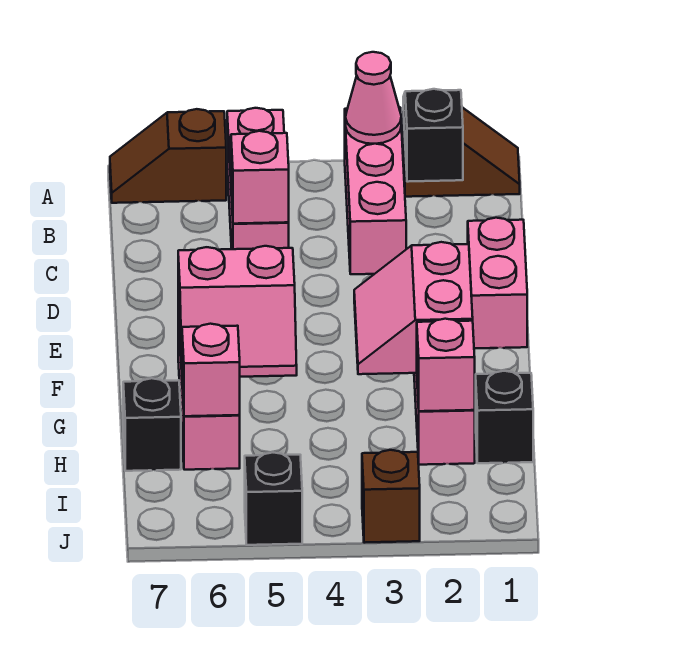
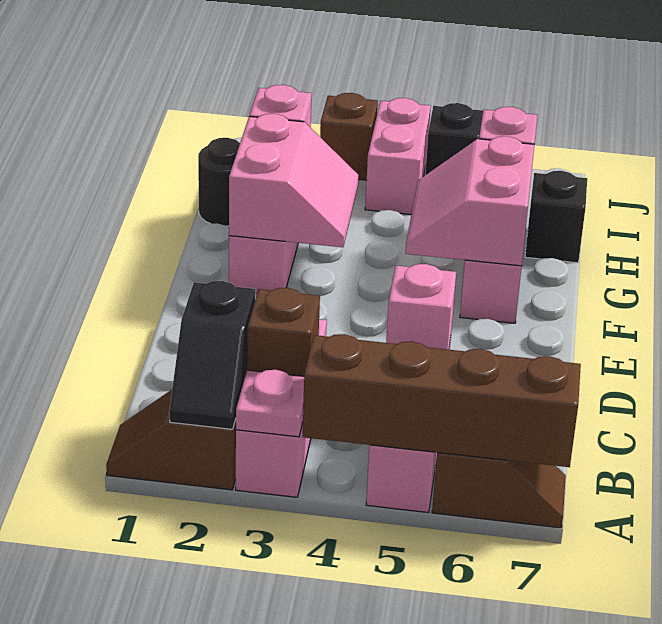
pink cone A3 level 2 -> pink plate A3 level 2
none -> brown brick A4:A7 level 2
none -> brown brick B3 level 2
pink brick D1:E1 level 1 -> pink brick I4:J4 level 1
pink slope F5:G6 level 2 top F -> pink slope F5:G6 level 2 top 6
black brick H1 level 1 -> black round brick H1 level 1

